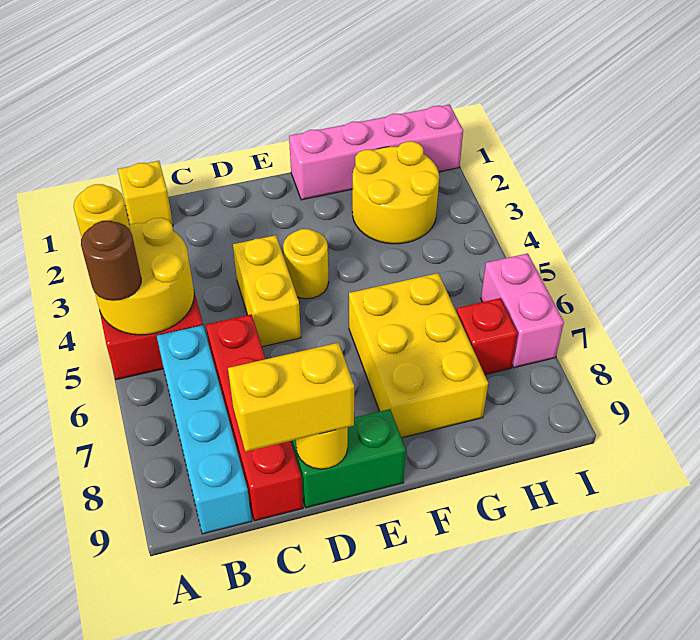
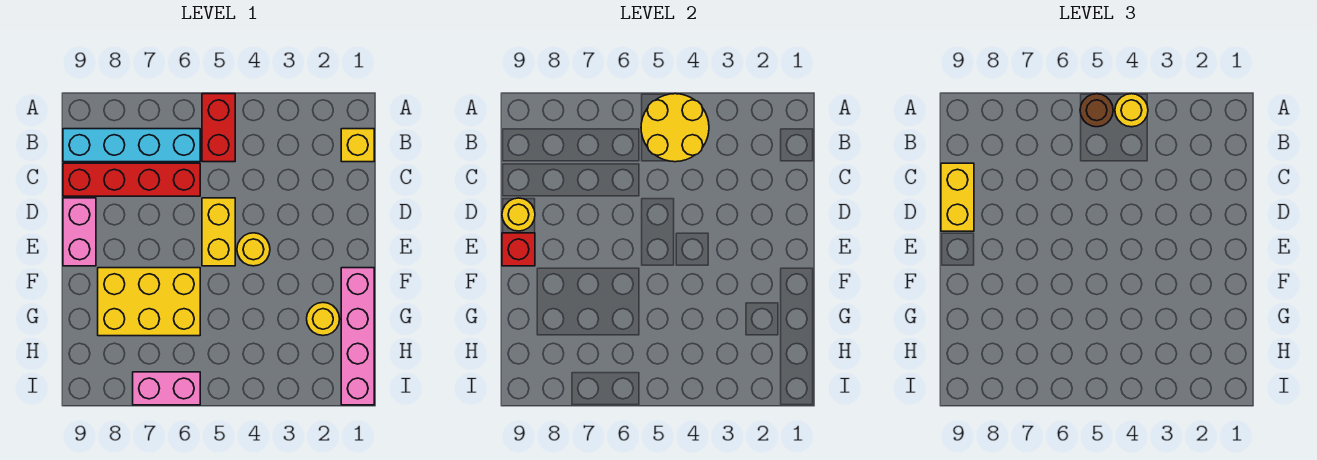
yellow brick D4:D5 level 1 -> yellow brick D5:E5 level 1
green brick D9:E9 level 1 -> pink brick D9:E9 level 1
yellow round brick G2:H3 level 1 -> yellow round brick G2 level 1
red brick H7 level 1 -> red brick E9 level 2

